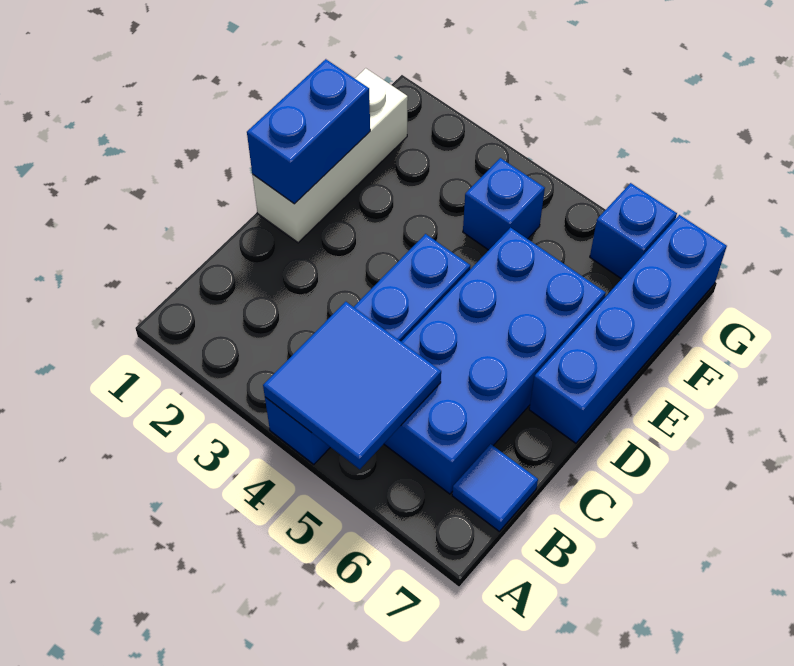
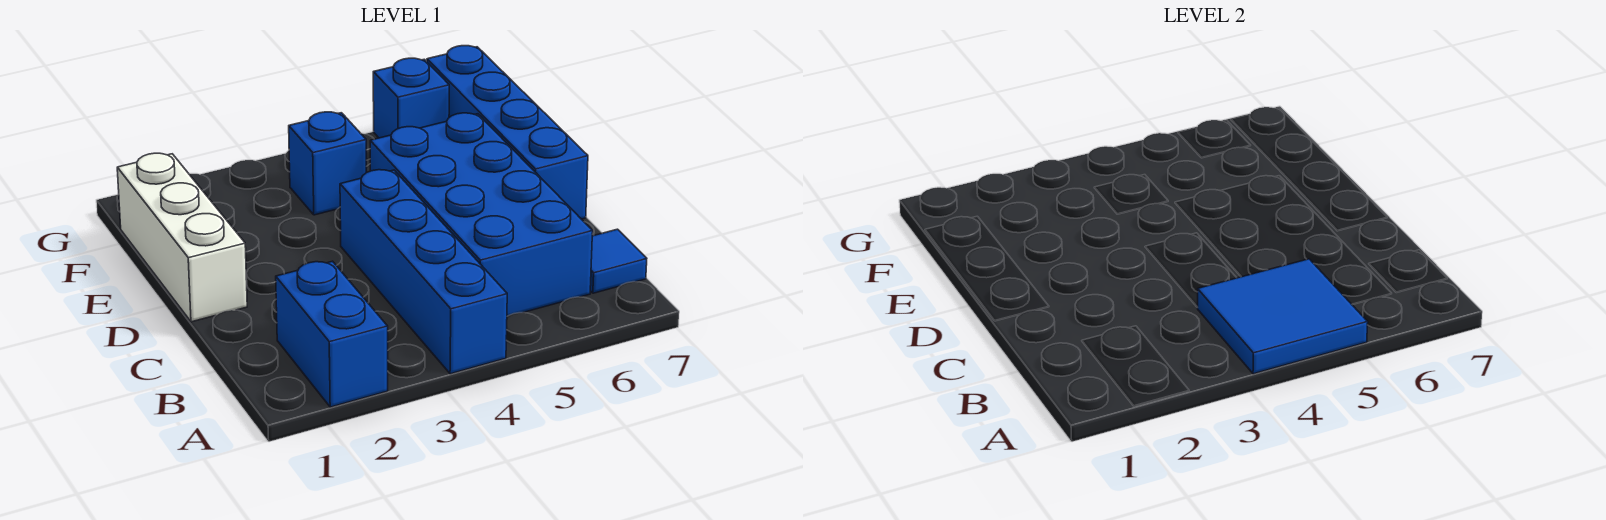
blue brick D1:E1 level 2 -> blue brick A2:B2 level 1

